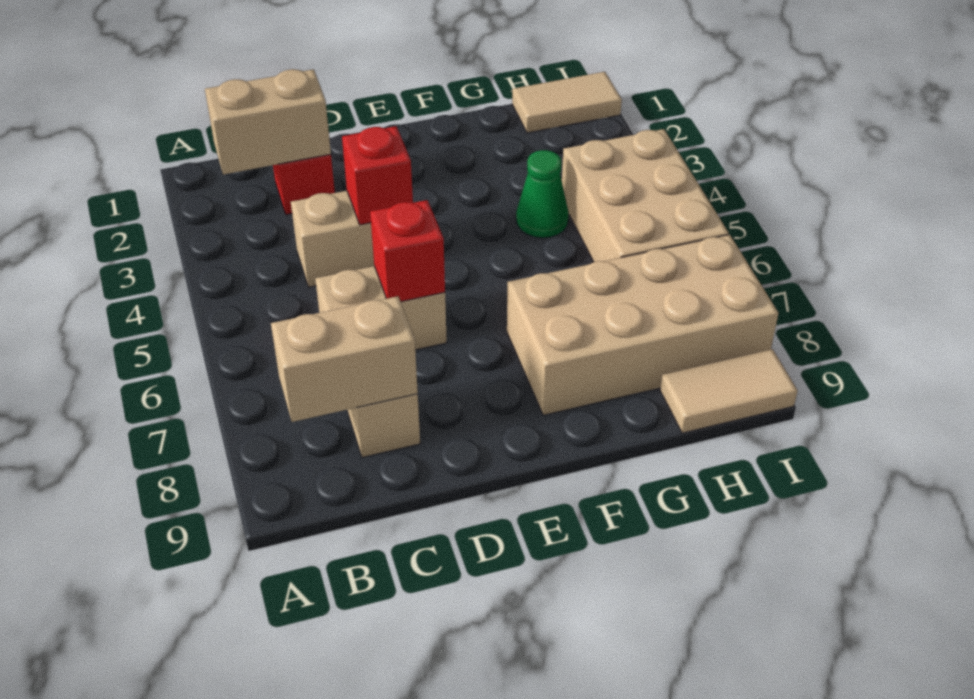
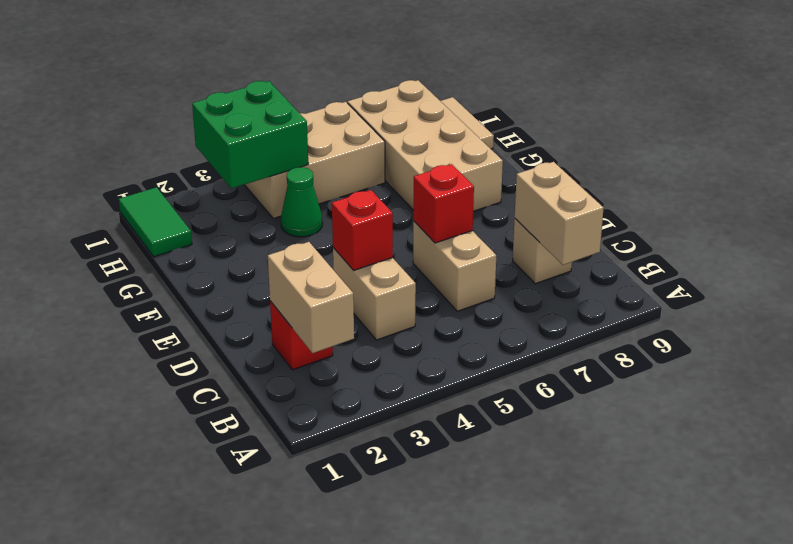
tan tile H1:I1 level 1 -> green tile H1:I1 level 1
none -> green brick H3:I4 level 2

